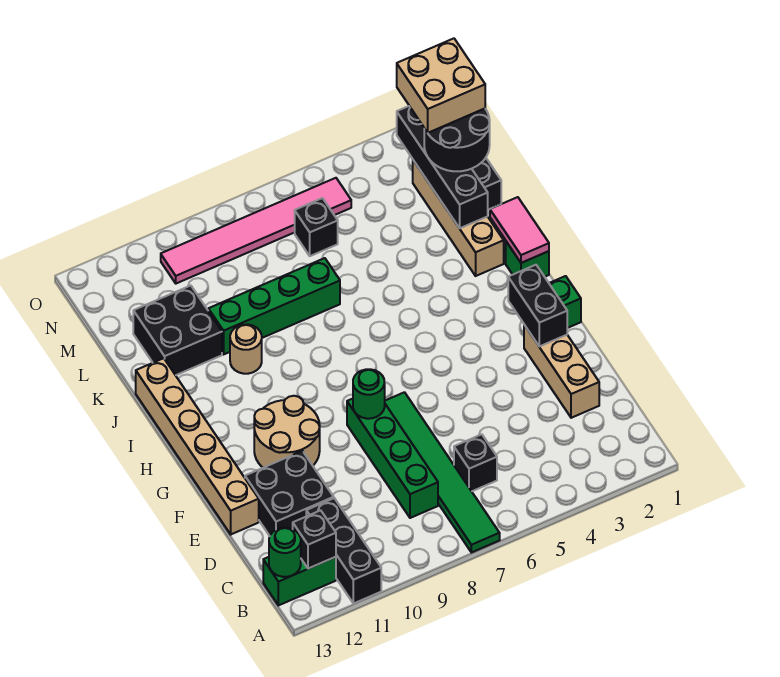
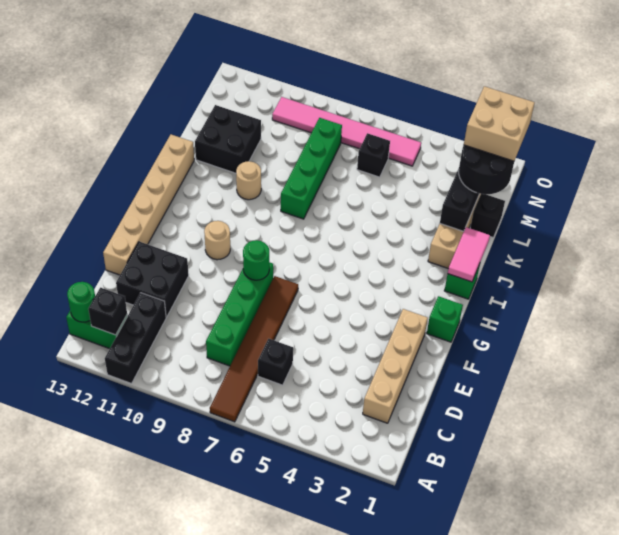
green tile A7:F7 level 1 -> brown tile A7:F7 level 1
tan brick D2:F2 level 1 -> tan brick C2:F2 level 1
black brick F2:G2 level 2 -> none
tan round brick F10:G11 level 1 -> tan round brick G10 level 1
green brick K7:K10 level 1 -> green brick J8:M8 level 1

